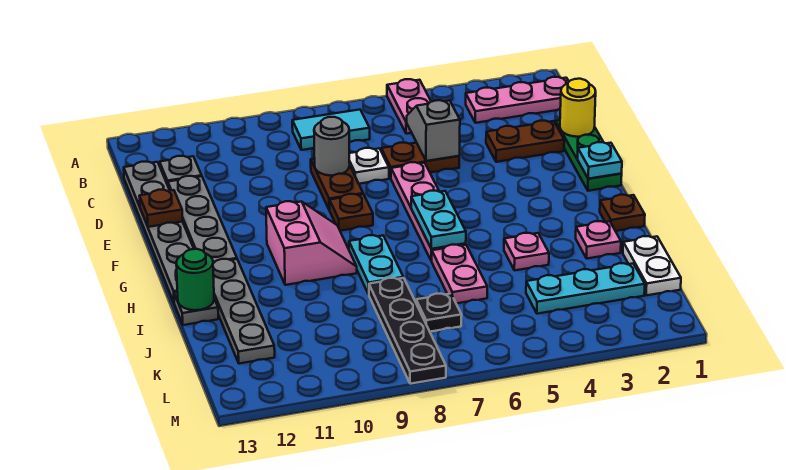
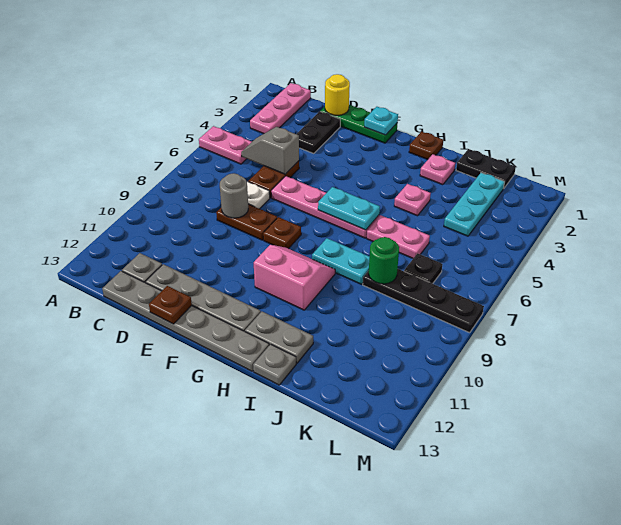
cyan tile B7:B8 level 1 -> none
brown plate D2:D3 level 1 -> black plate D2:D3 level 1
grey plate H12:K12 level 1 -> grey plate H12:I12 level 1
green round brick I13 level 2 -> green round brick J8 level 2
white plate J1:K1 level 1 -> black plate J1:K1 level 1

